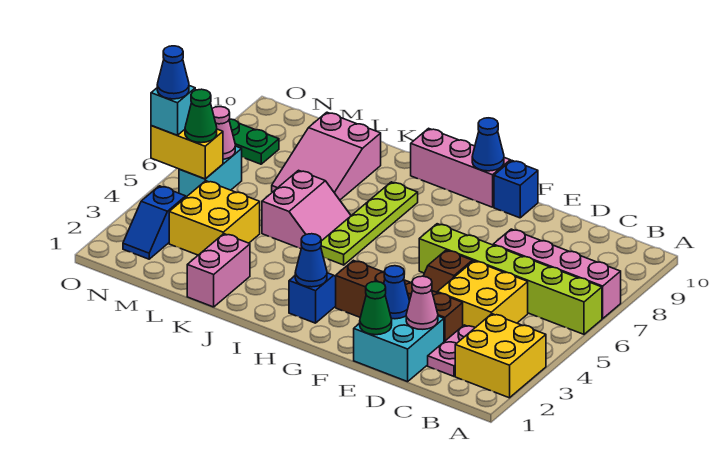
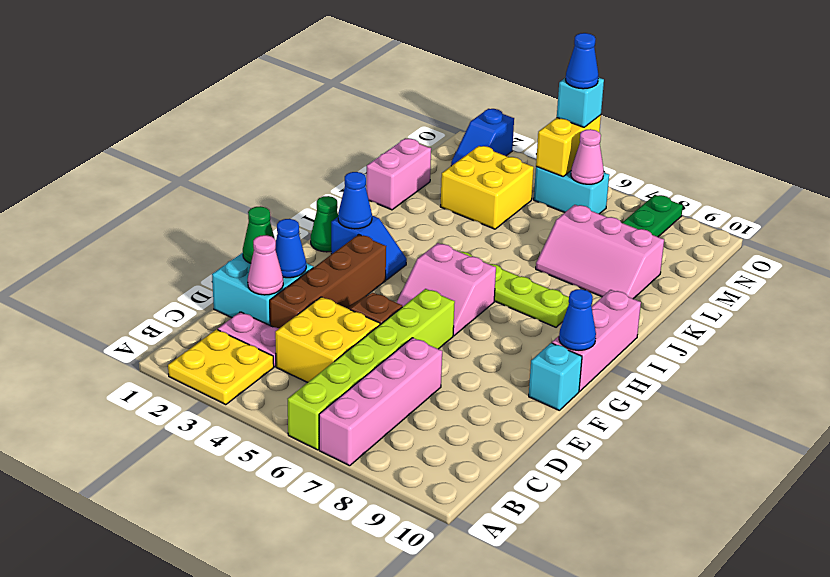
yellow brick A2:B3 level 1 -> yellow plate A2:B3 level 1
blue brick F10 level 1 -> cyan brick F10 level 1
pink slope J5:K6 level 1 top K -> pink slope G5:H6 level 1 top H
pink brick K1:K2 level 1 -> pink brick K1:L1 level 1
pink slope K7:L9 level 1 top 9 -> pink slope K7:L9 level 1 top L
blue slope N2:N3 level 1 top 3 -> blue slope N2:O2 level 1 top O
green cone N5 level 3 -> green cone H1 level 1

